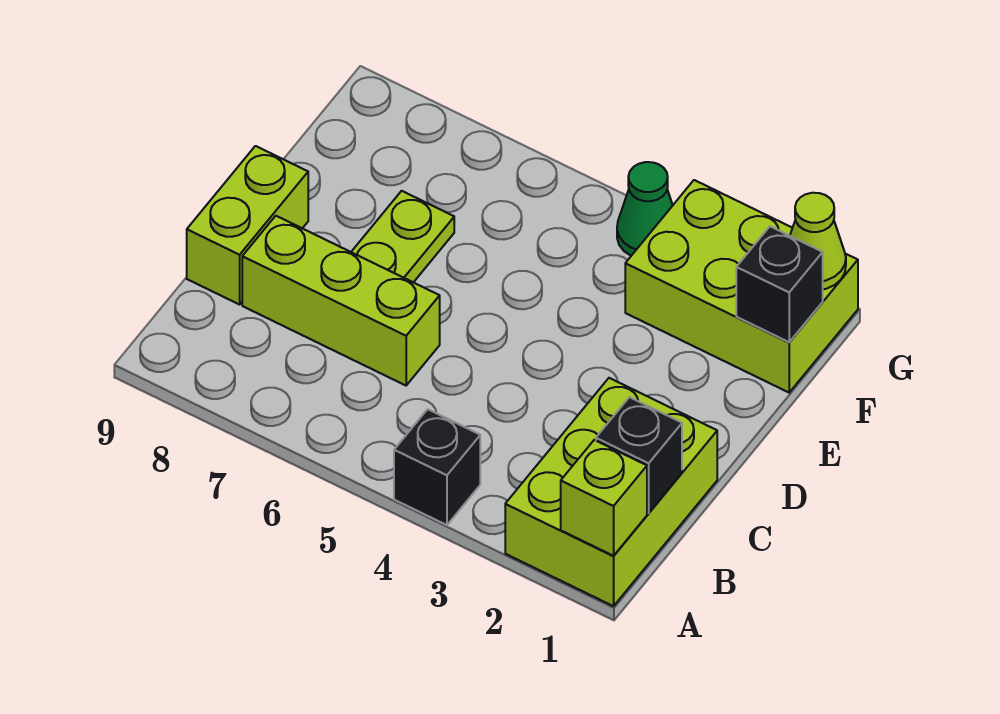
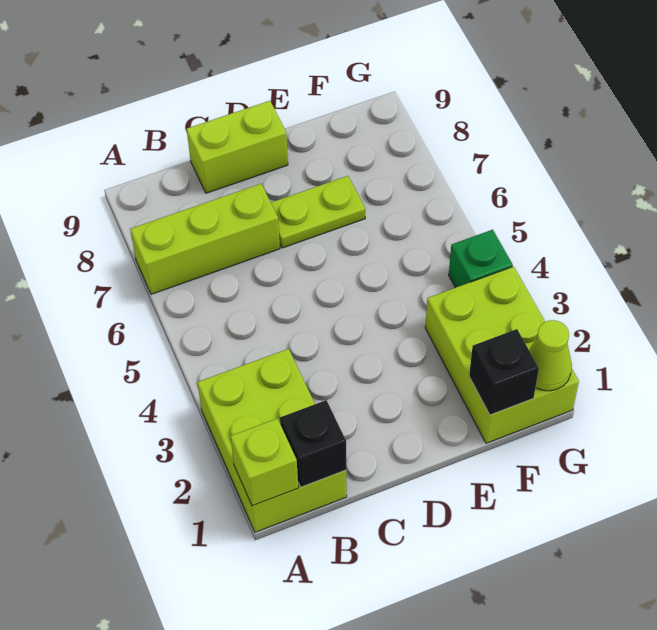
lime brick A1:C2 level 1 -> lime brick A1:B3 level 1
black brick A4 level 1 -> none
lime brick C6:C8 level 1 -> lime brick A7:C7 level 1
green cone G4 level 1 -> green brick G4 level 1

